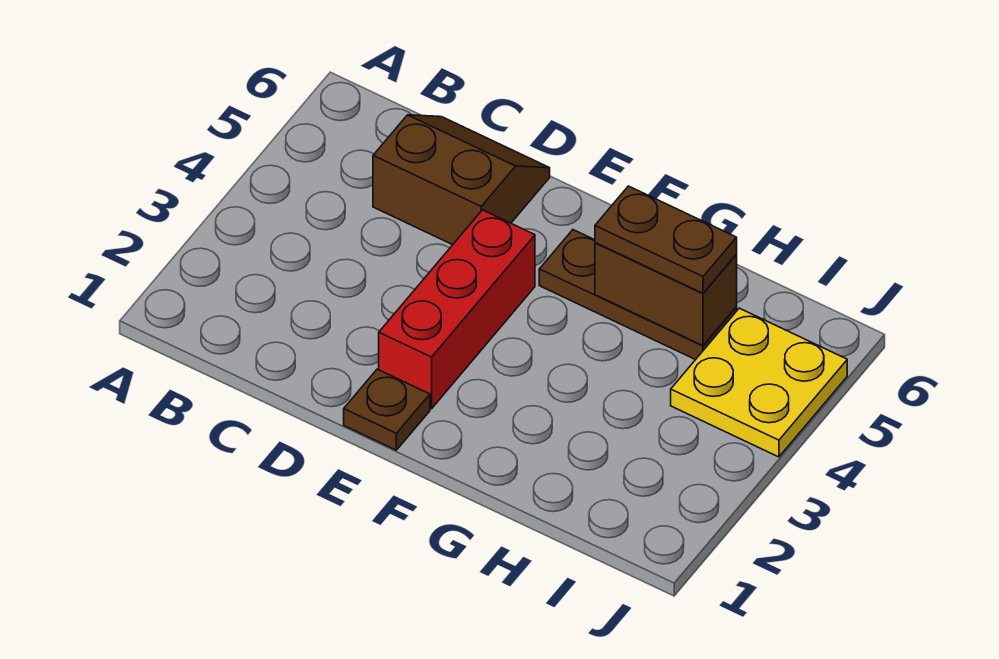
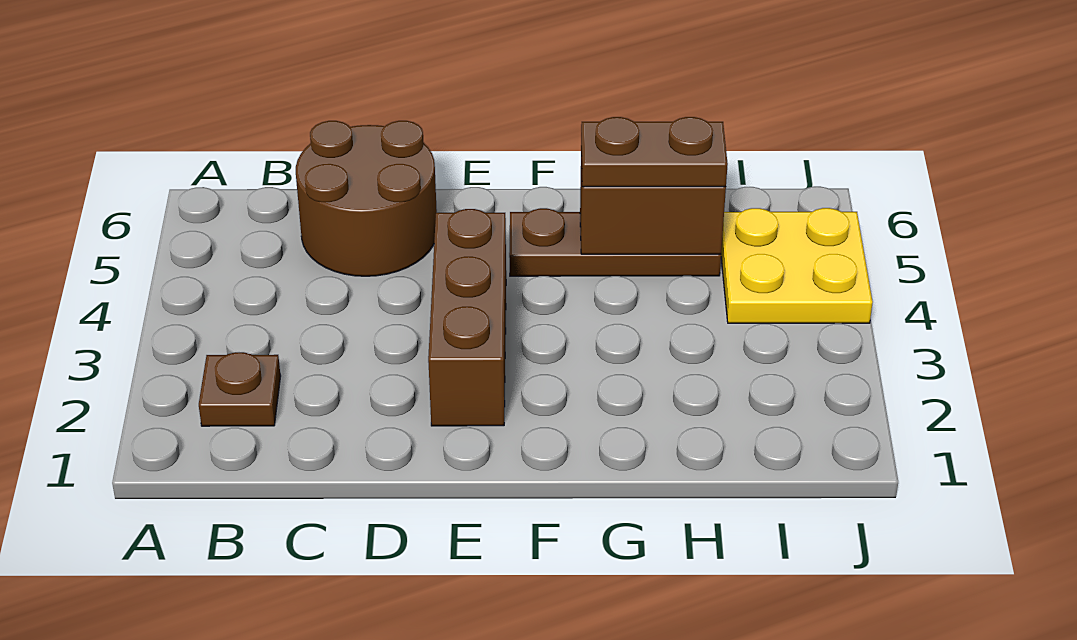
brown slope C5:D6 level 1 top 5 -> brown round brick C5:D6 level 1
brown plate E1 level 1 -> brown plate B2 level 1
red brick E2:E4 level 1 -> brown brick E2:E4 level 1

